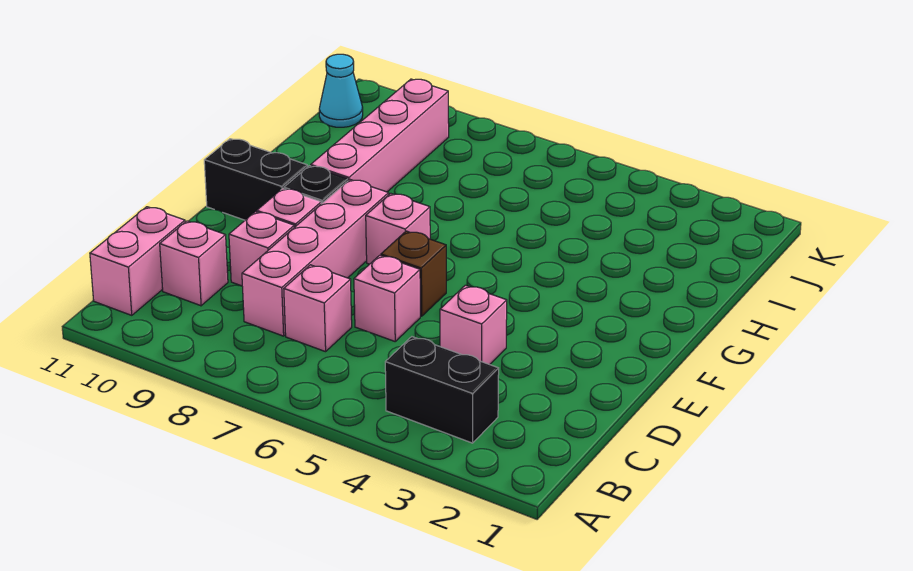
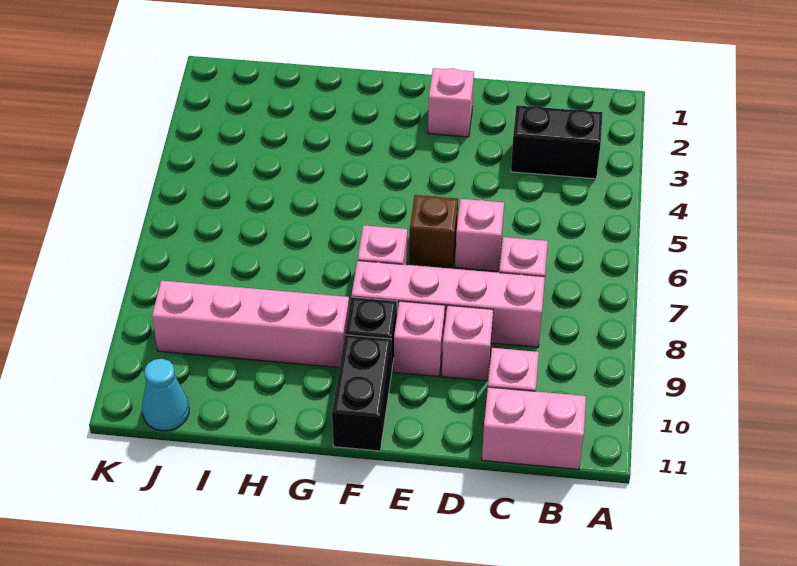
black brick B3:B4 level 1 -> black brick B3:C3 level 1
pink brick D4 level 1 -> pink brick E2 level 1

